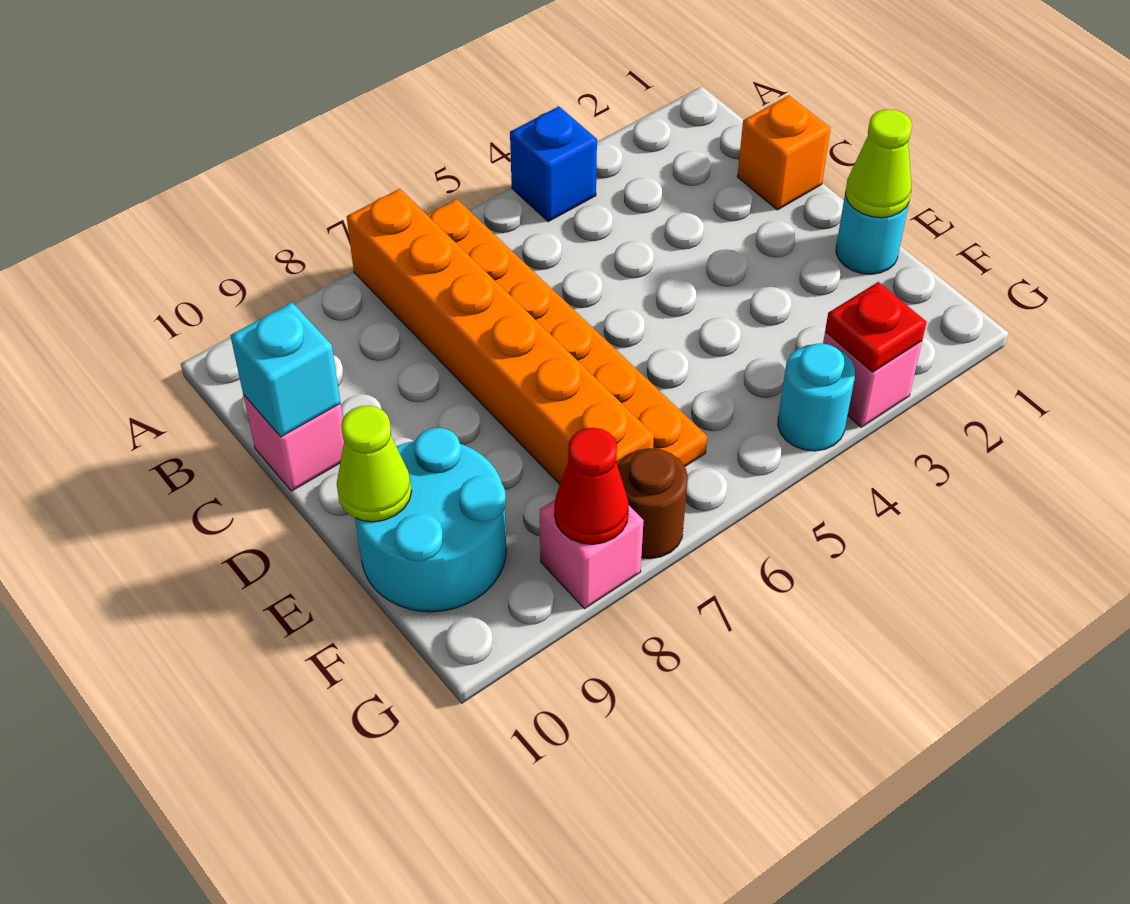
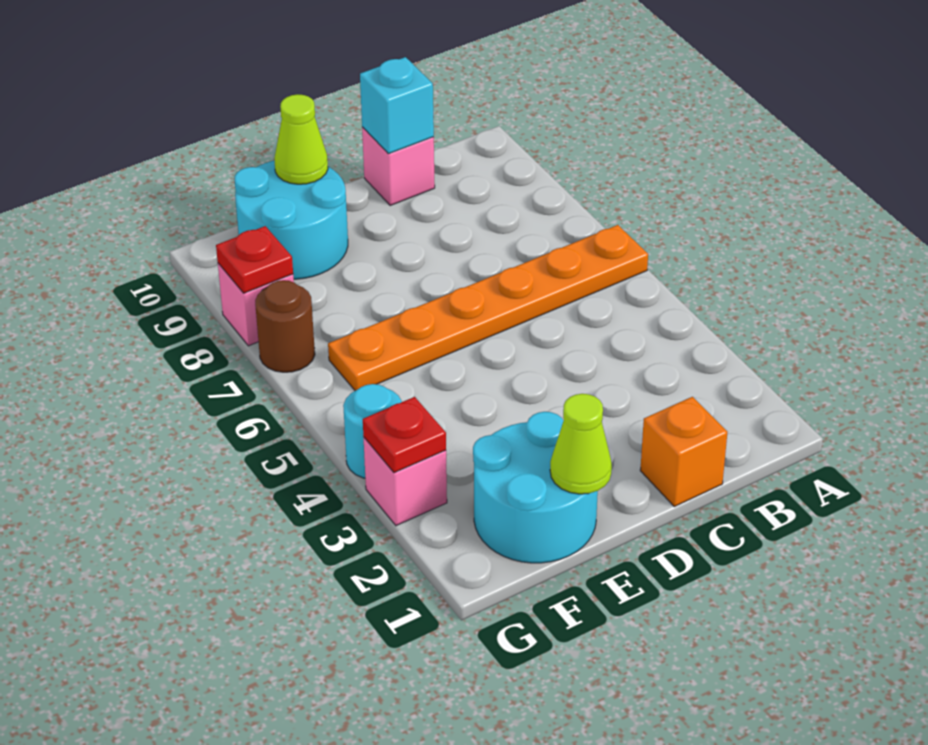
blue brick A4 level 1 -> none
orange brick A7:F7 level 1 -> none
cyan round brick E1 level 1 -> cyan round brick E1:F2 level 1
red cone G8 level 2 -> red plate G8 level 2

